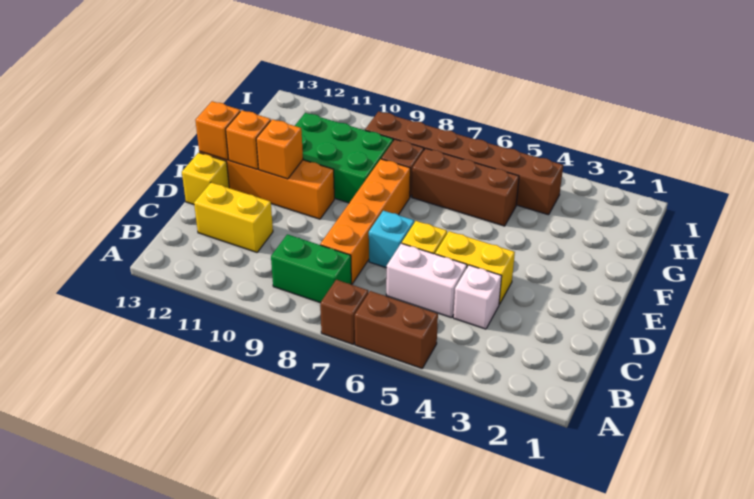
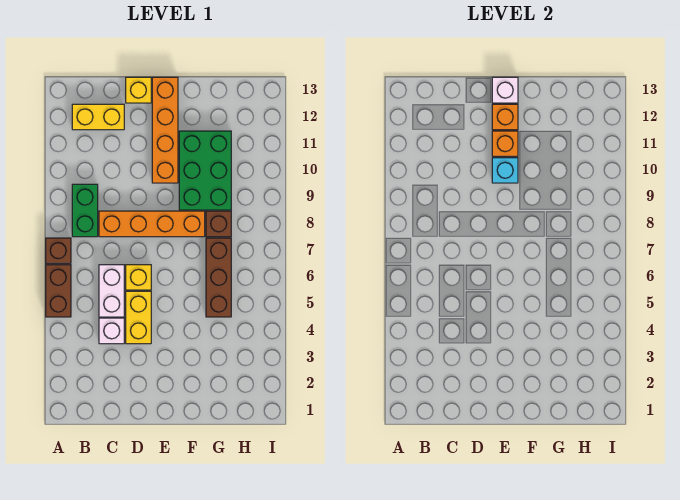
yellow brick C11:C12 level 1 -> yellow brick B12:C12 level 1
cyan brick D7 level 1 -> cyan brick E10 level 2
orange brick E13 level 2 -> white brick E13 level 2
brown brick H4:H9 level 1 -> none

